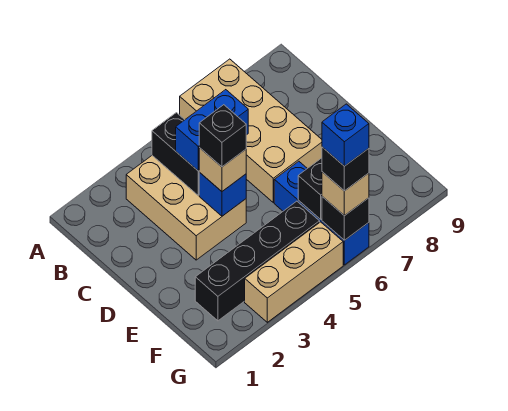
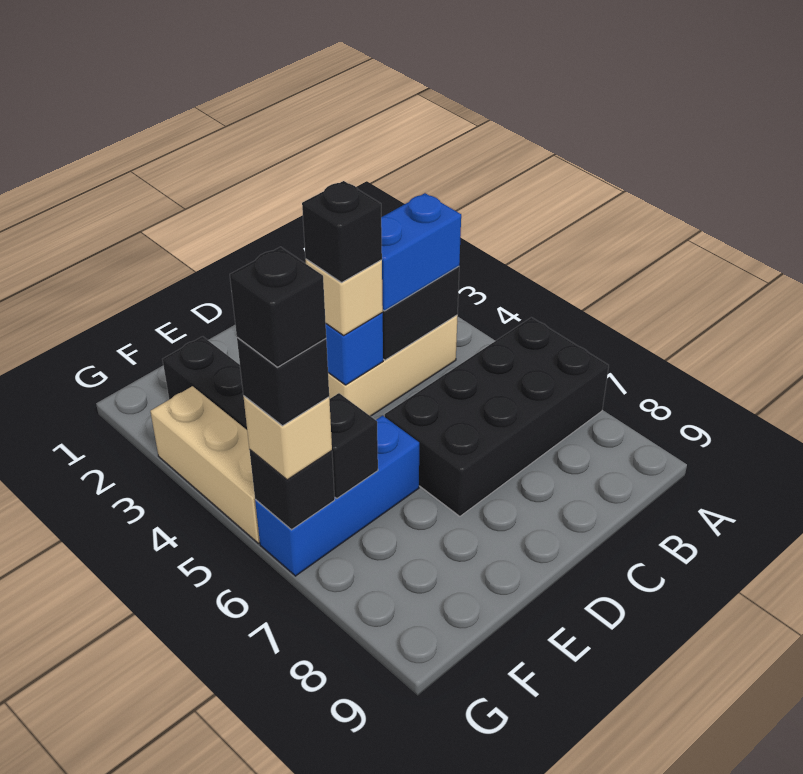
tan brick A6:D7 level 1 -> black brick A6:D7 level 1
blue brick C4:C5 level 3 -> blue brick B4:C4 level 3
blue brick G6 level 5 -> black brick G6 level 5

